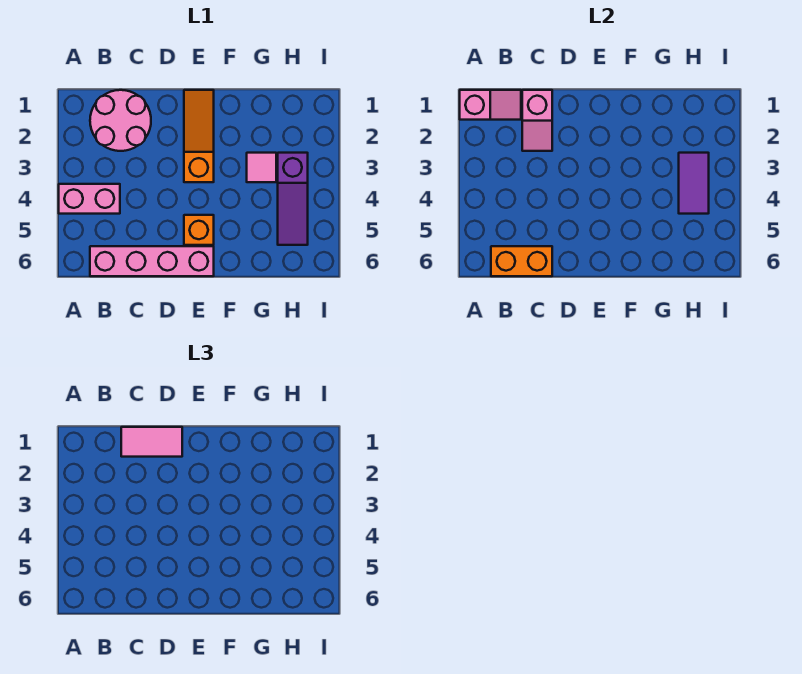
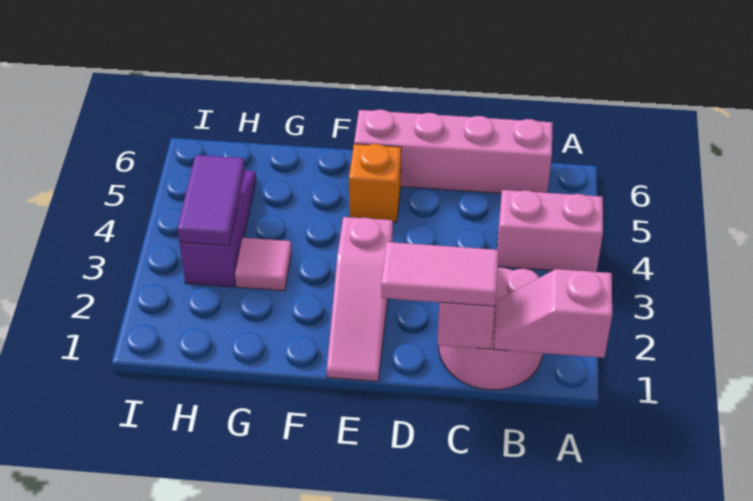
orange brick B6:C6 level 2 -> none
orange slope E1:E3 level 1 top 3 -> pink slope E1:E3 level 1 top 3

